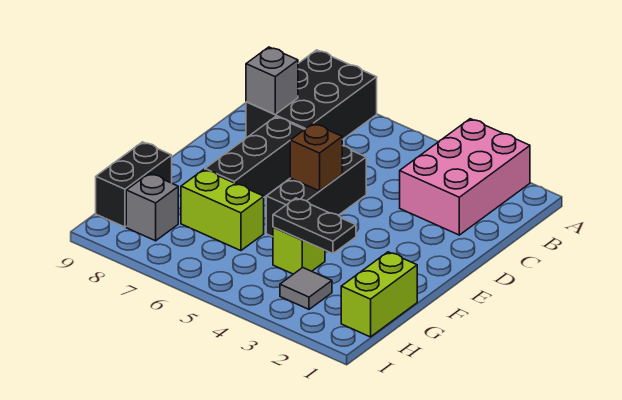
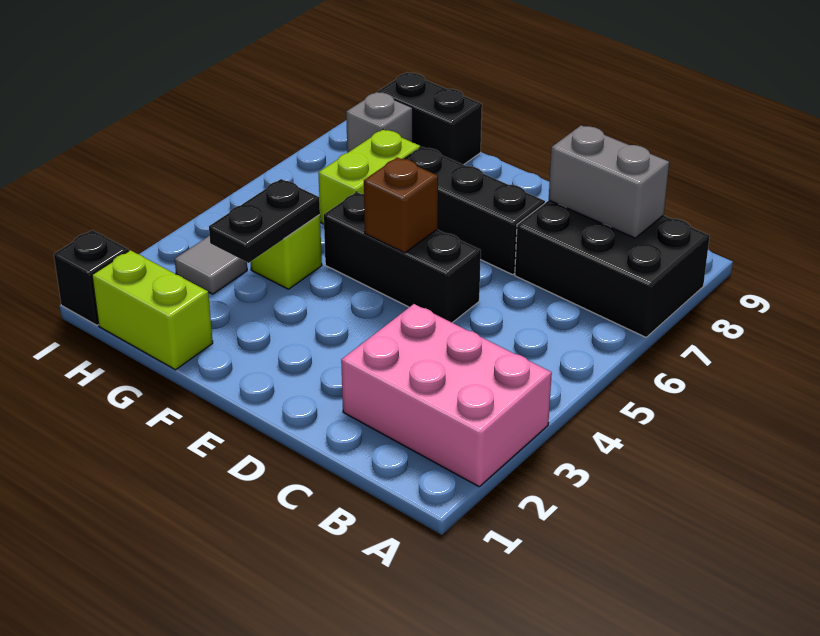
grey brick C8 level 2 -> grey brick B8:C8 level 2
none -> black brick I1 level 1

